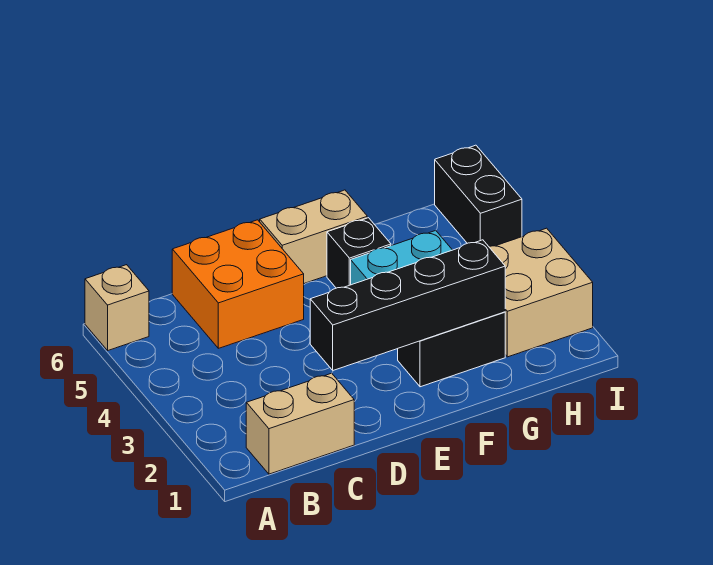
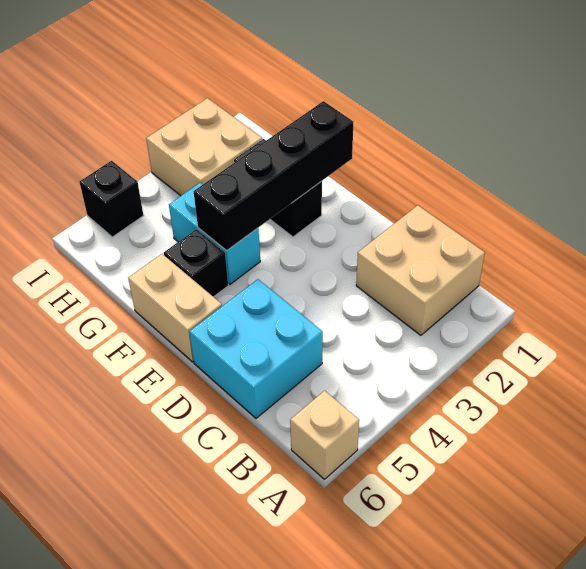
tan brick B1:C1 level 1 -> tan brick B1:C2 level 1
orange brick C5:D6 level 1 -> cyan brick C5:D6 level 1
black brick D2:G2 level 2 -> black brick F1:F4 level 2
black brick I5:I6 level 1 -> black brick I5 level 1

